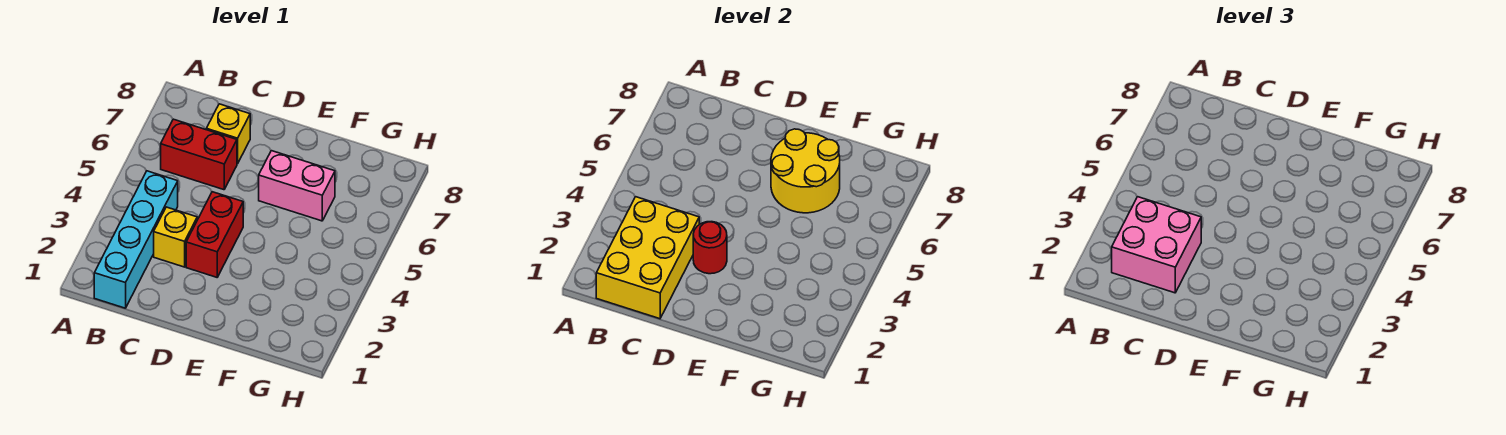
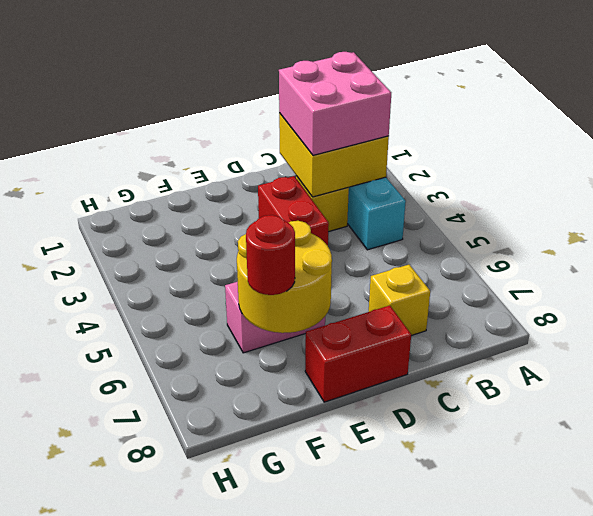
yellow brick B1:C3 level 2 -> yellow brick B2:C3 level 2
red brick B6:C6 level 1 -> red brick D8:E8 level 1
red round brick D3 level 2 -> red round brick F7 level 3

